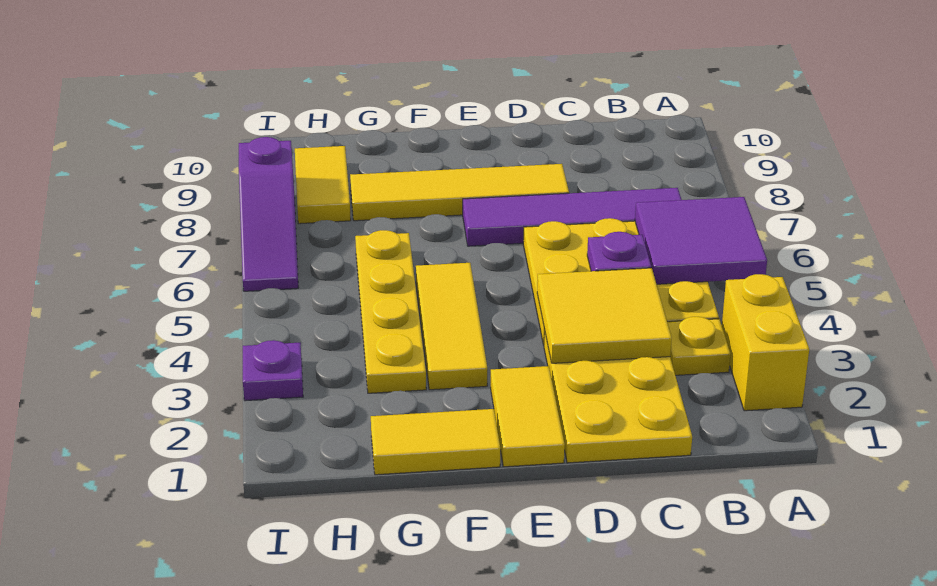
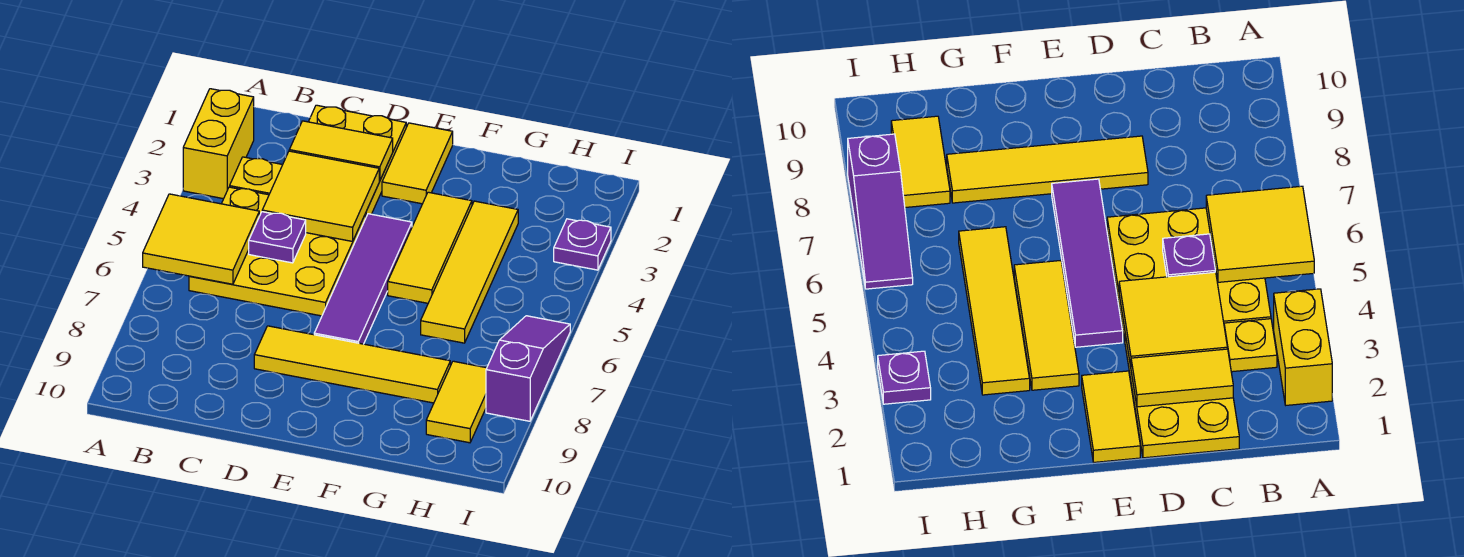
purple tile A5:B6 level 2 -> yellow tile A5:B6 level 2
purple tile B7:E7 level 1 -> purple tile E4:E7 level 1
yellow tile F1:G1 level 1 -> yellow tile C2:D2 level 2
yellow plate G3:G6 level 1 -> yellow tile G3:G6 level 1

